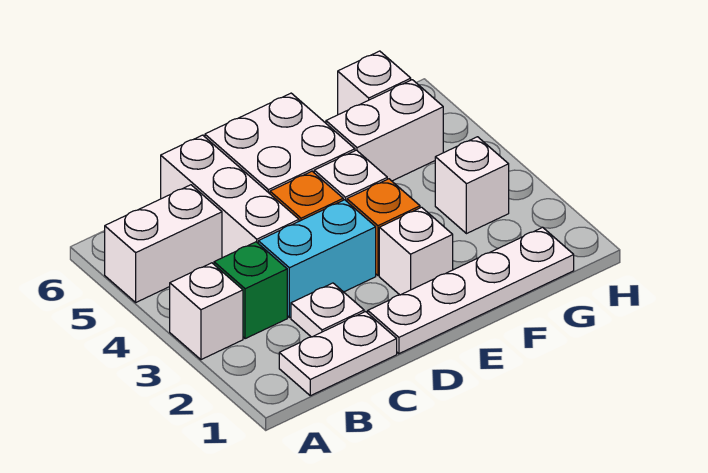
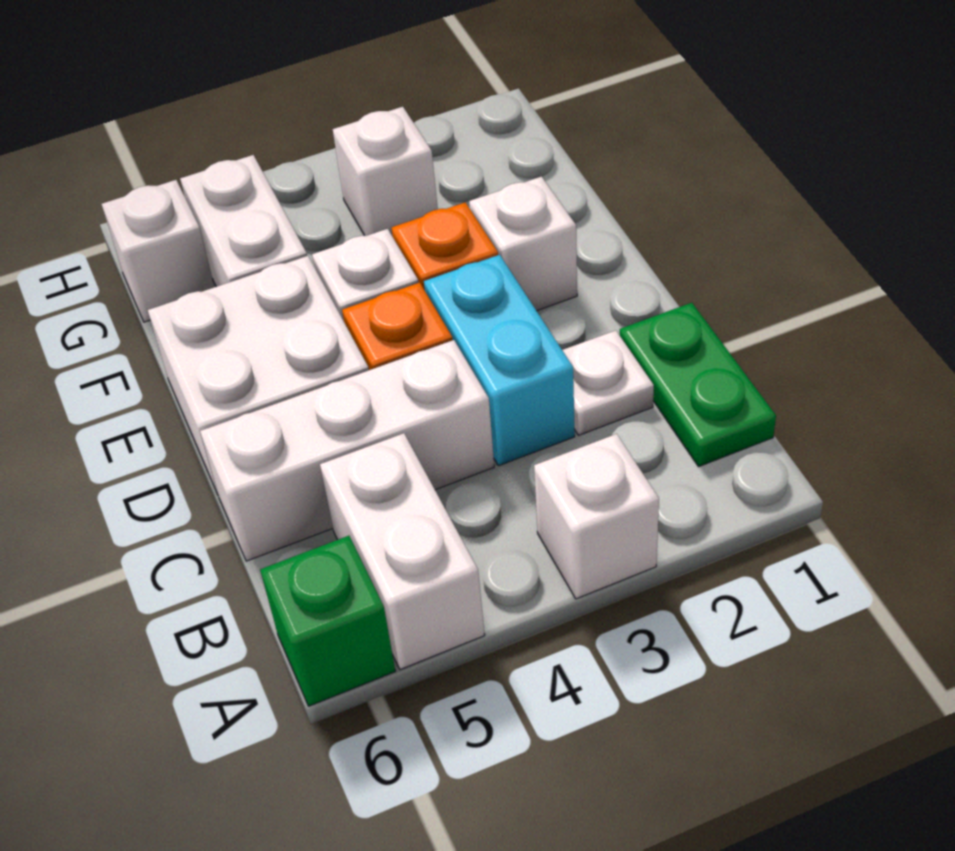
white plate B1:C1 level 1 -> green plate B1:C1 level 1
green brick B3 level 1 -> green brick A6 level 1
white plate D1:G1 level 1 -> none

